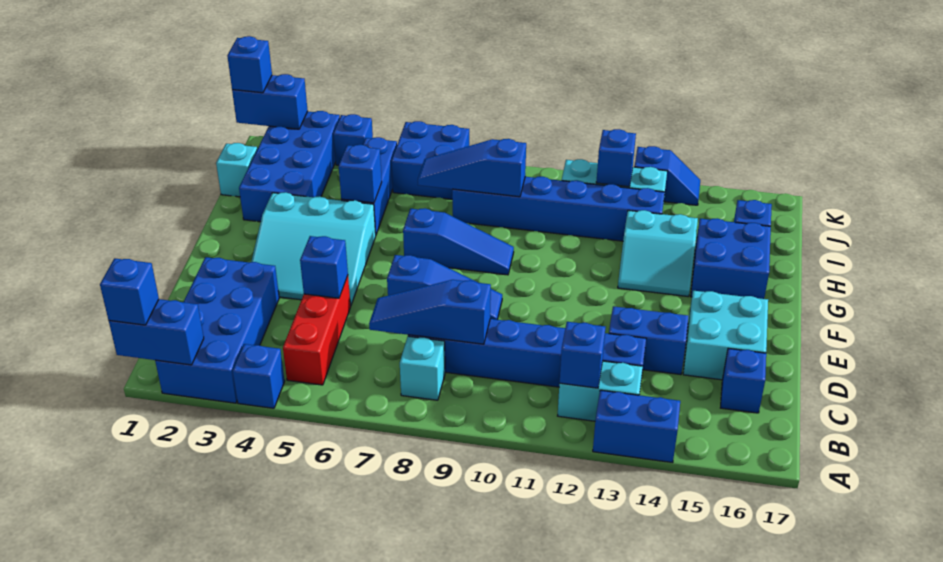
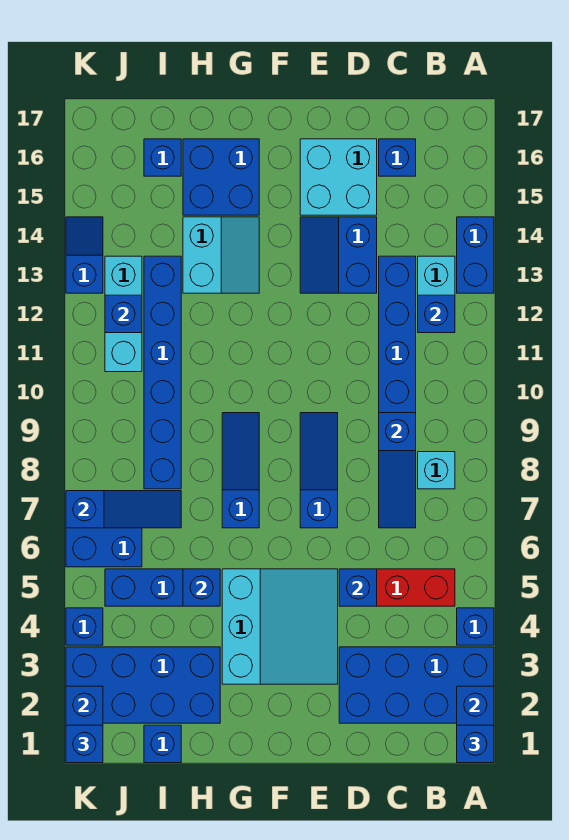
cyan brick I1 level 1 -> blue brick I1 level 1
blue slope I7:I9 level 2 top 9 -> blue slope I7:K7 level 2 top K

